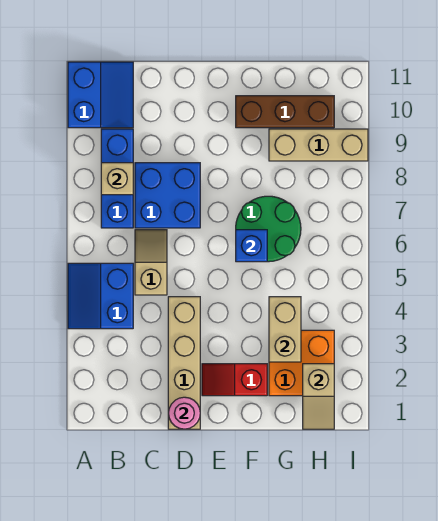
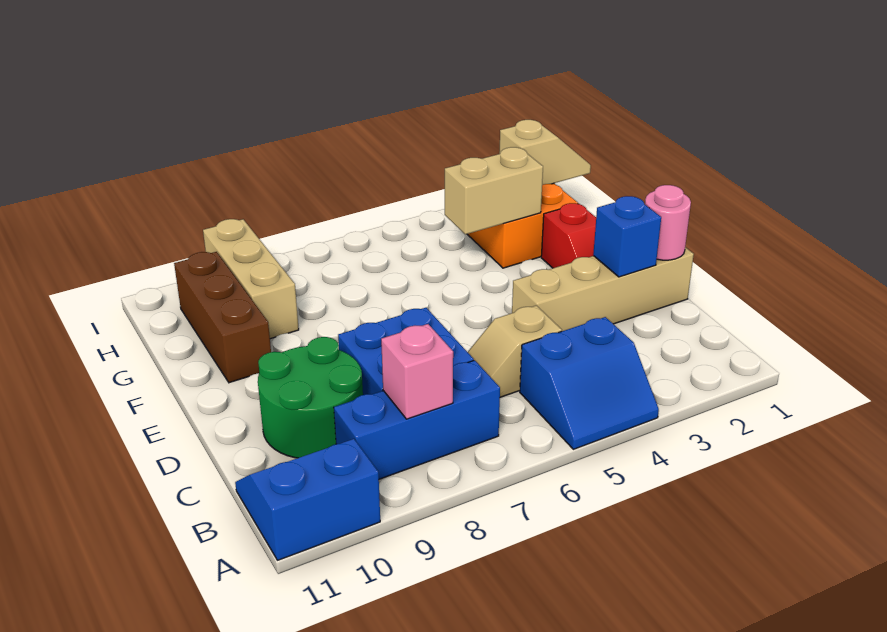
tan brick B8 level 2 -> pink brick B8 level 2
green round brick F6:G7 level 1 -> green round brick C9:D10 level 1
blue brick F6 level 2 -> blue brick D2 level 2

